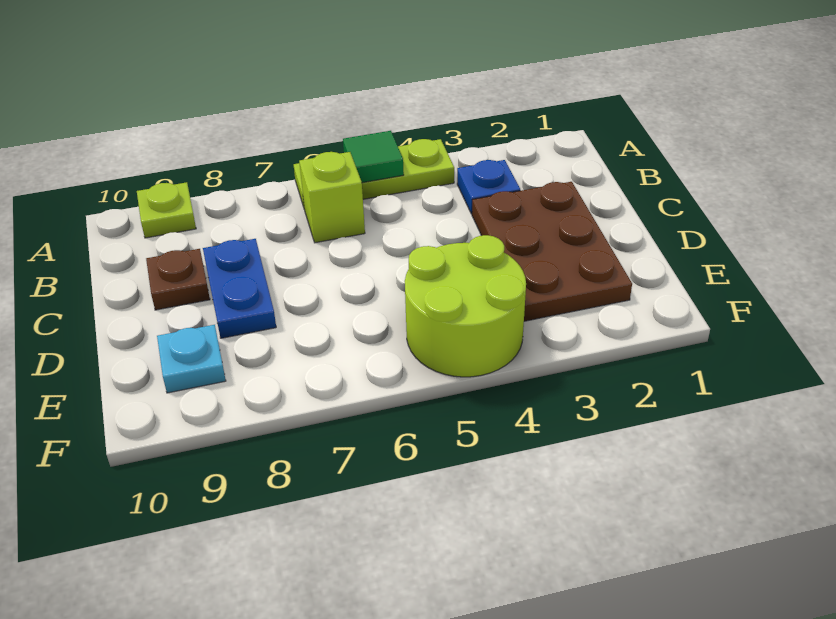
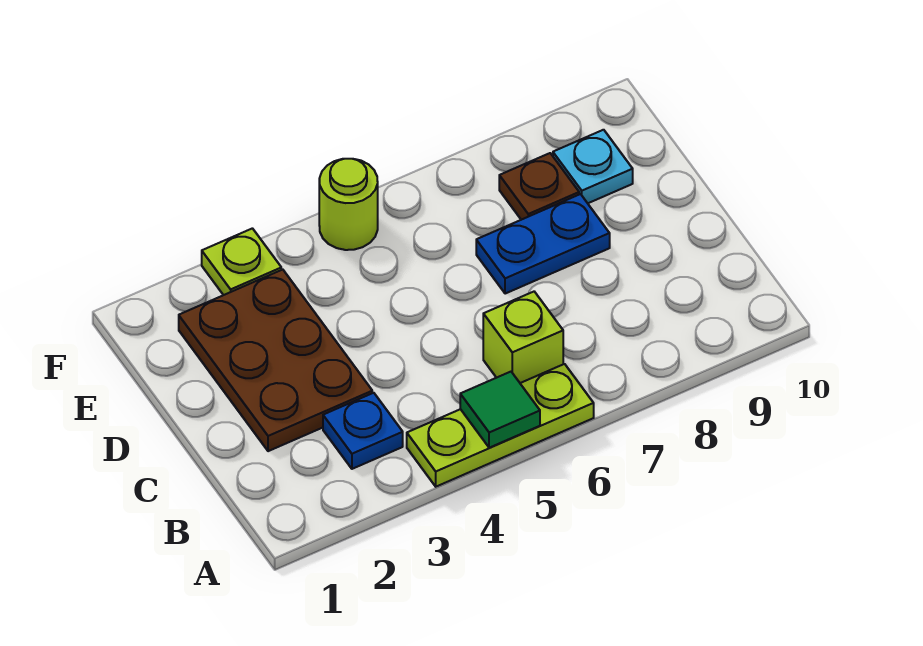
lime plate A9 level 1 -> lime plate F3 level 1
blue plate C8:D8 level 1 -> blue plate D7:D8 level 1
brown plate C9 level 1 -> brown plate E8 level 1
lime round brick E4:F5 level 1 -> lime round brick F5 level 1

